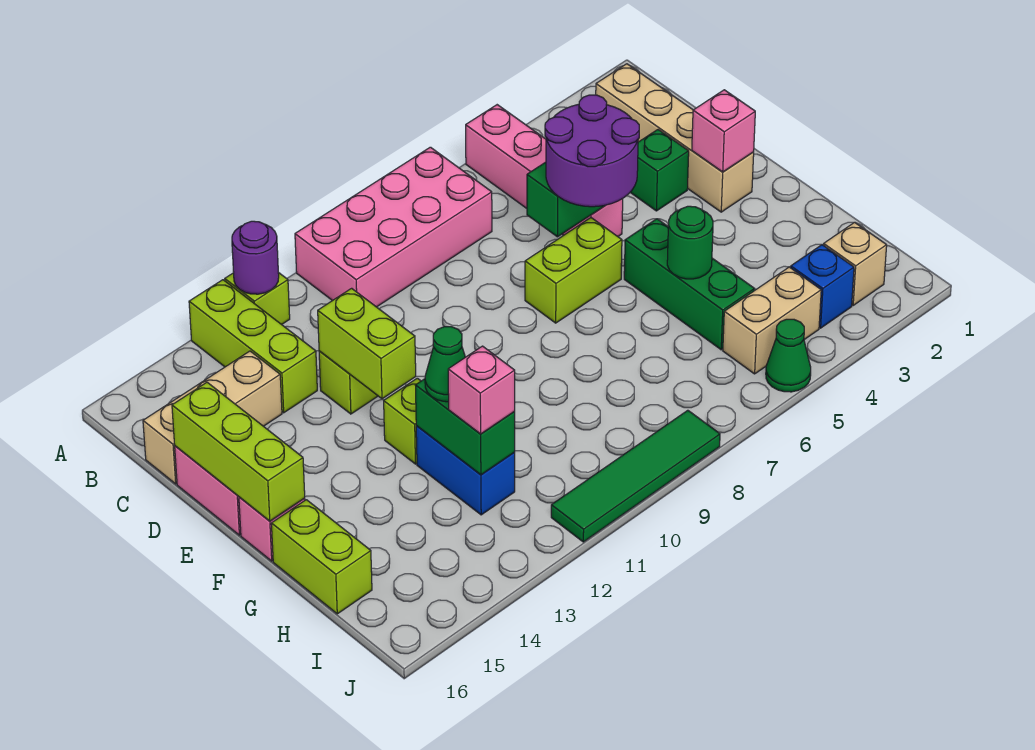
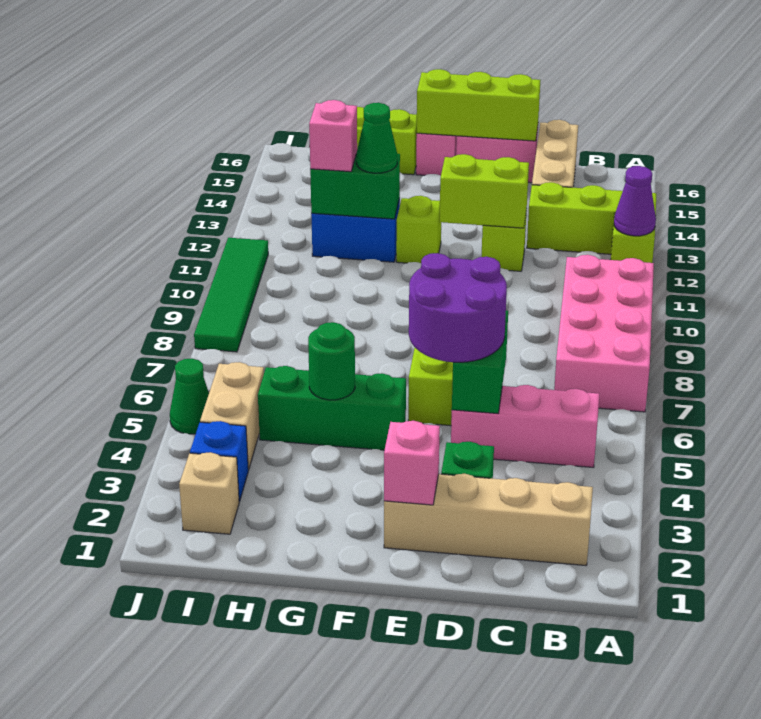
pink brick A5:D5 level 1 -> pink brick B5:D5 level 1
purple round brick A12 level 2 -> purple cone A12 level 2

